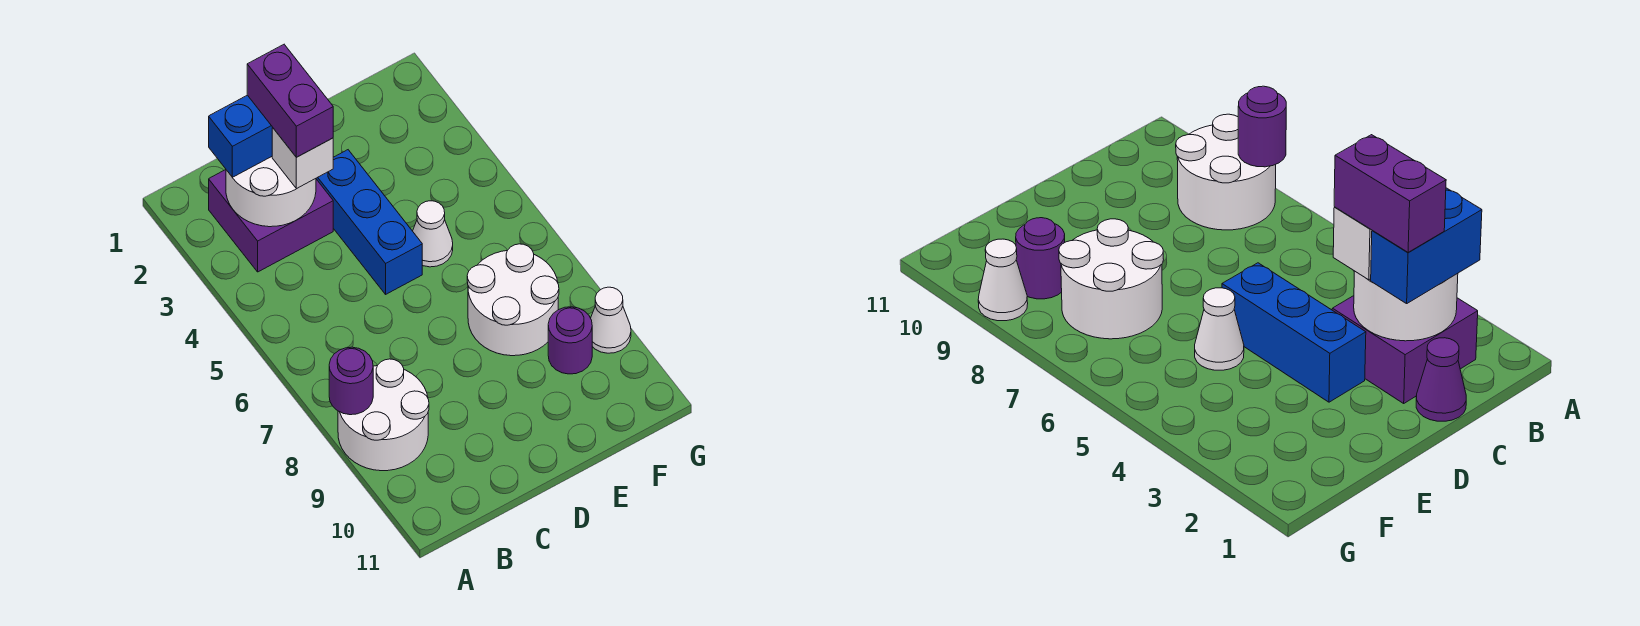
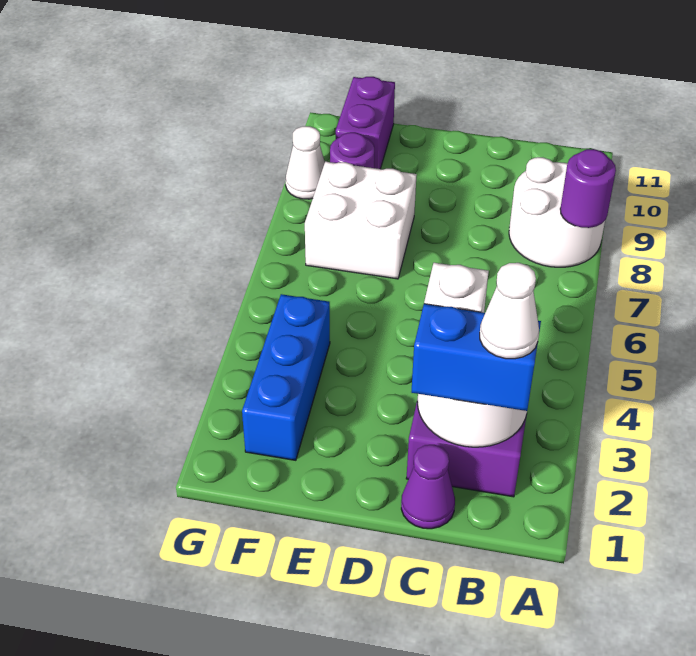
purple brick C2:C3 level 4 -> purple brick F10:F11 level 1
blue brick D3:D5 level 1 -> blue brick F2:F4 level 1
white cone E5 level 1 -> white cone B2 level 4
white round brick E7:F8 level 1 -> white brick E7:F8 level 1

